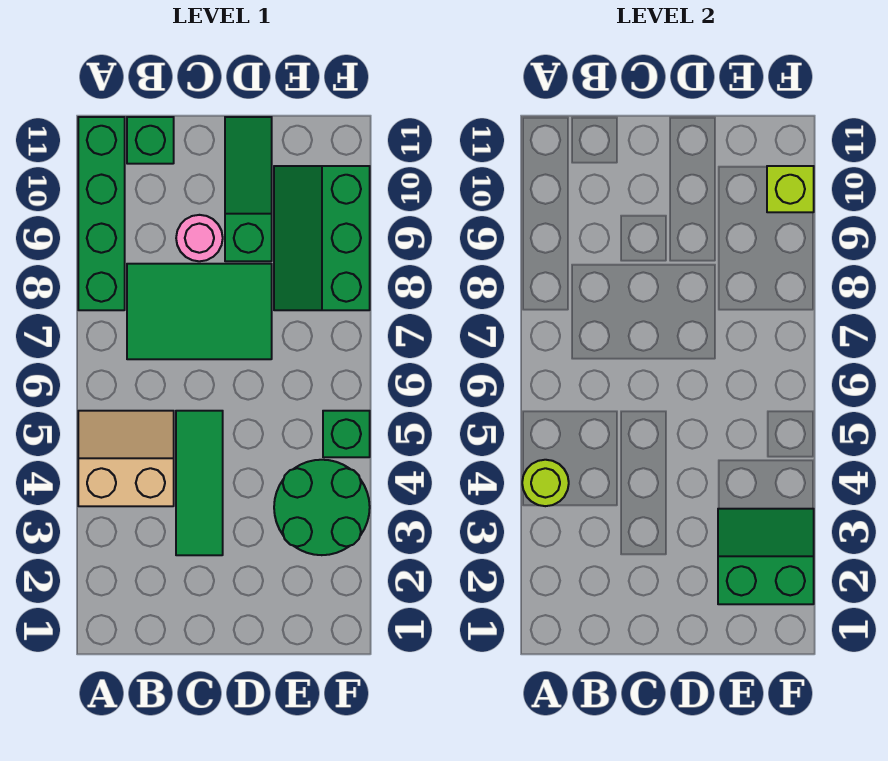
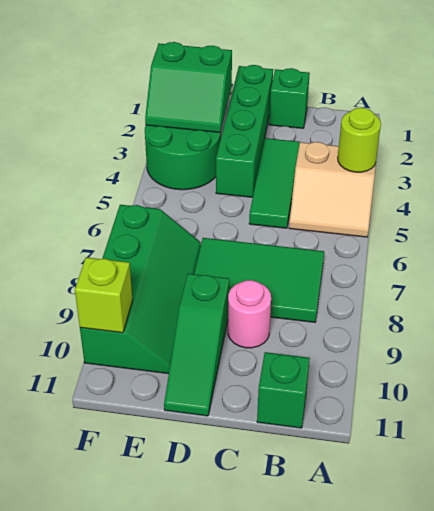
green brick A8:A11 level 1 -> green brick D1:D4 level 1
green slope E8:F10 level 1 top F -> green slope E7:F10 level 1 top F
green brick F5 level 1 -> green brick C1 level 1

